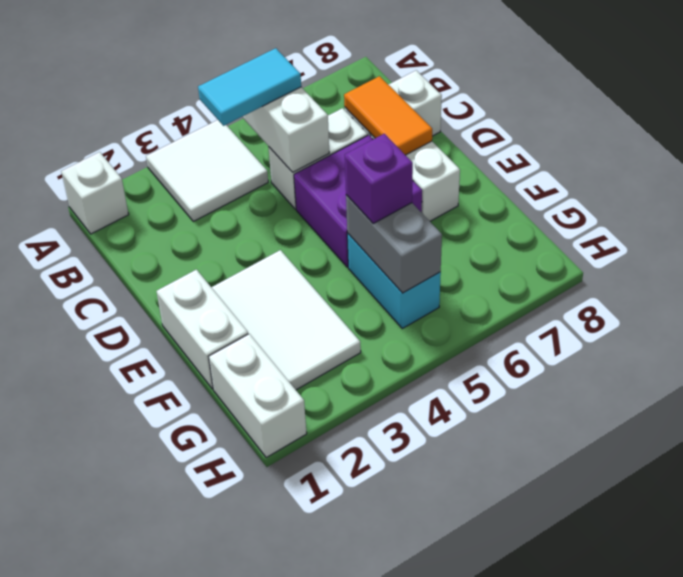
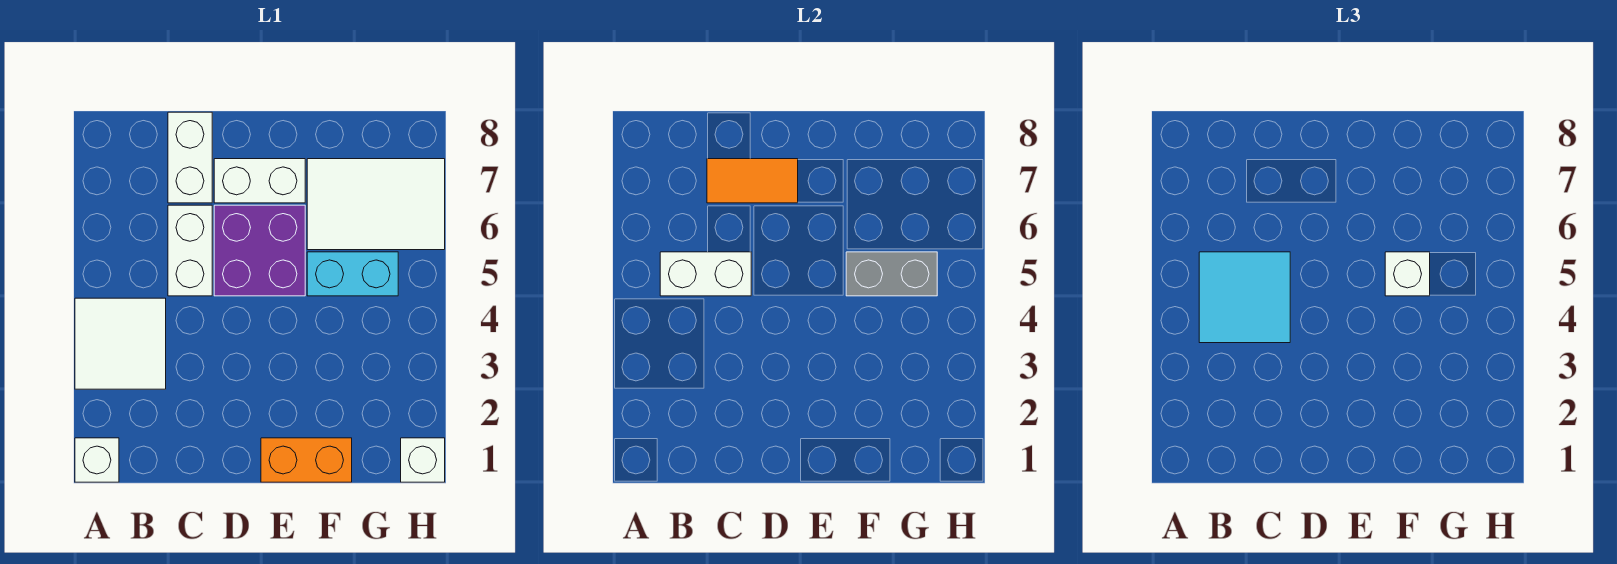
cyan tile B4:B5 level 3 -> cyan tile B4:C5 level 3
white brick E1:F1 level 1 -> orange brick E1:F1 level 1
white tile E2:G3 level 1 -> white tile F6:H7 level 1
purple brick F5 level 3 -> white brick F5 level 3
white brick G1:H1 level 1 -> white brick H1 level 1

